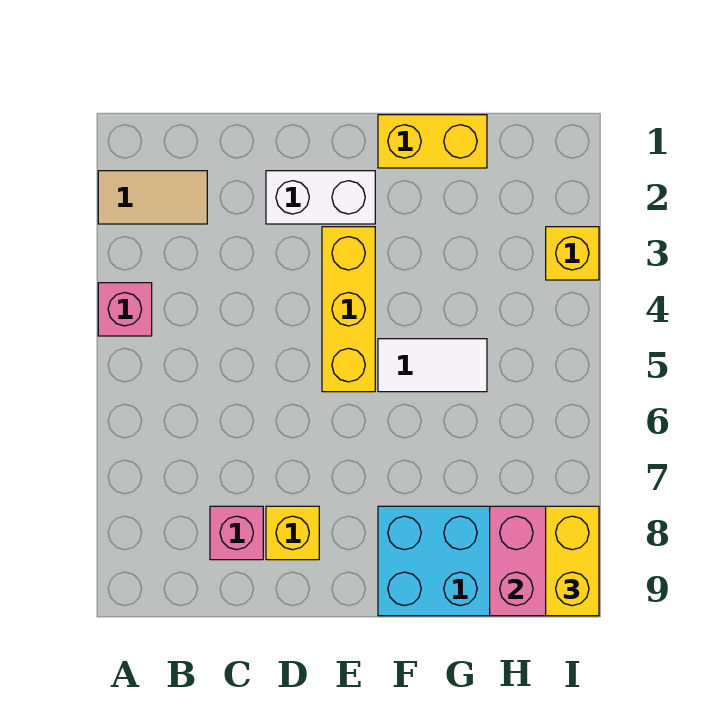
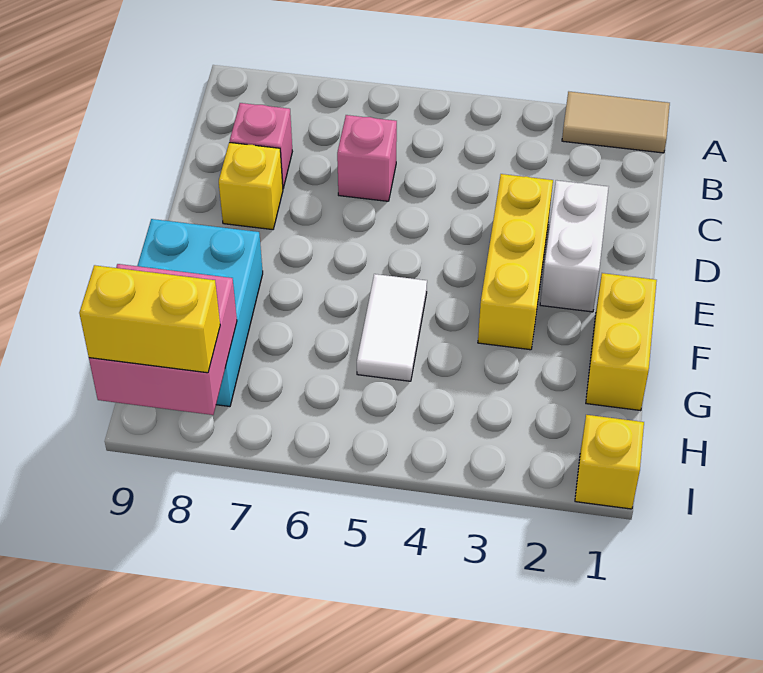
tan tile A2:B2 level 1 -> tan tile A1:A2 level 1
pink brick A4 level 1 -> pink brick C6 level 1
yellow brick E3:E5 level 1 -> yellow brick D3:F3 level 1
yellow brick I3 level 1 -> yellow brick I1 level 1

